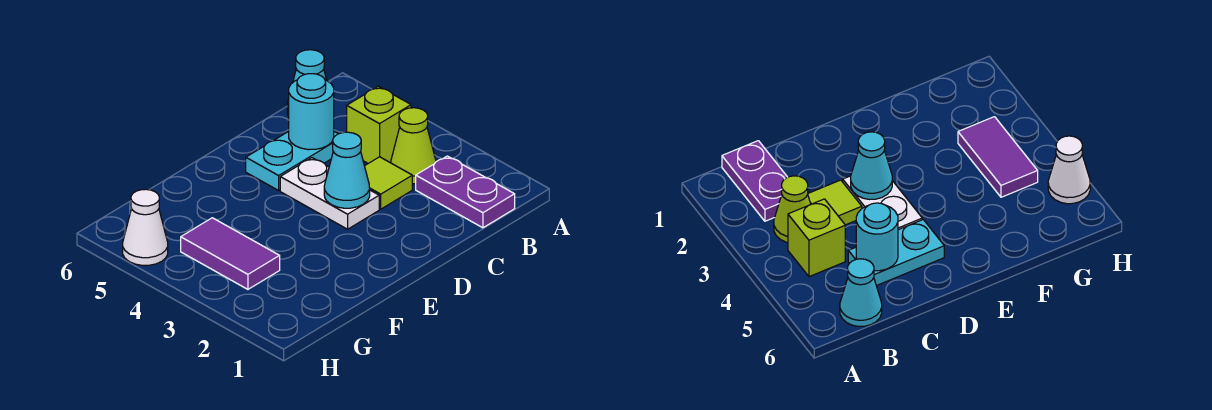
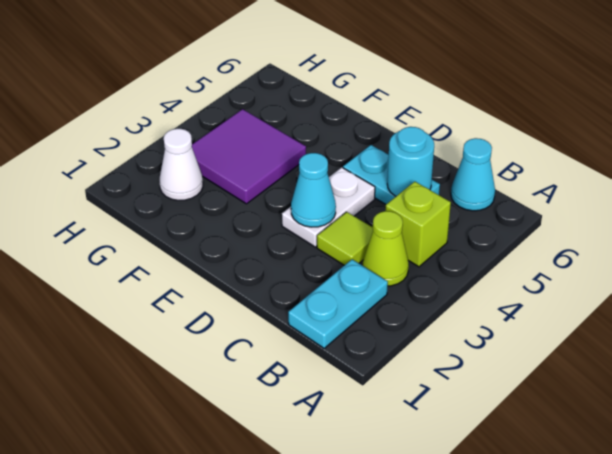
purple plate B1:B2 level 1 -> cyan plate B1:B2 level 1
purple tile G3:G4 level 1 -> purple tile F3:G4 level 1
white cone H5 level 1 -> white cone G2 level 1

